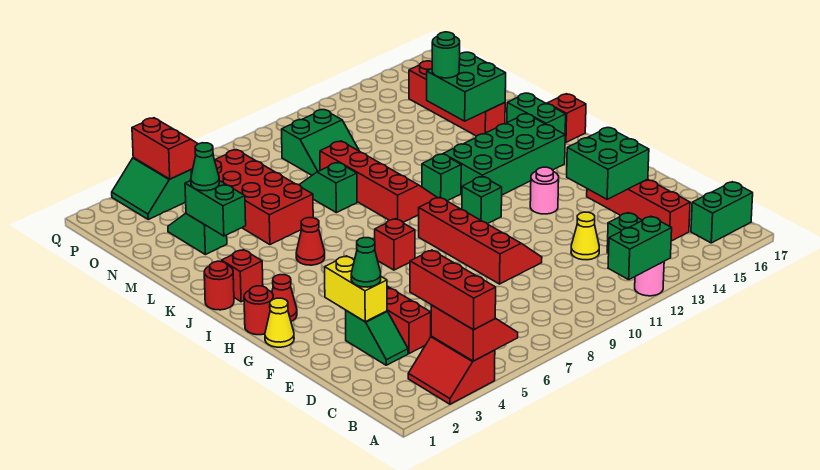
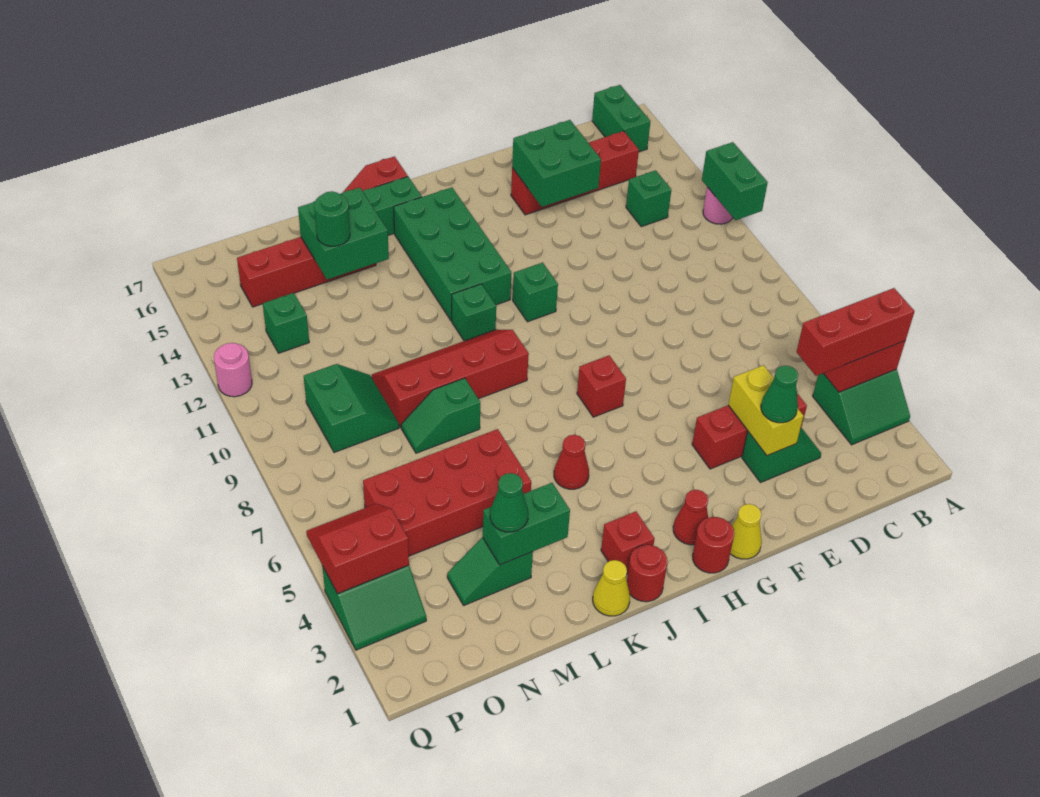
red slope A3:B4 level 1 top 4 -> green slope A3:B4 level 1 top 4
yellow cone D12 level 1 -> yellow cone K1 level 1
yellow brick E3:F3 level 2 -> yellow brick E3:E4 level 2
red slope E9:H10 level 1 top 9 -> none
pink round brick G13 level 1 -> pink round brick Q12 level 1
none -> green brick O13 level 1

